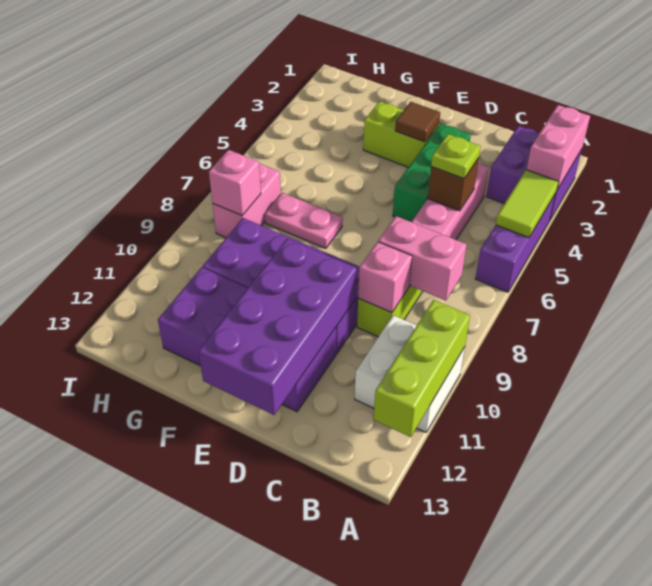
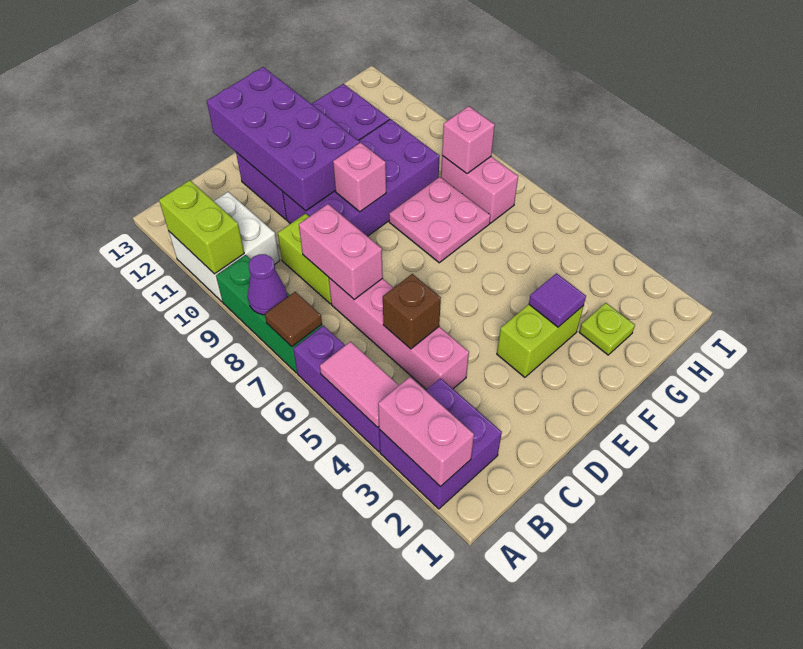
lime tile A4:A5 level 2 -> pink tile A4:A5 level 2
none -> purple cone A8 level 2
lime brick A10:A12 level 2 -> lime brick A10:A11 level 2
pink brick B8:C8 level 2 -> pink brick C7:C8 level 2
lime plate C5 level 3 -> lime plate G2 level 1
pink brick C9 level 2 -> pink brick E9 level 2
green brick D3:D5 level 1 -> green brick A7:A9 level 1
brown tile E3 level 2 -> brown tile A7 level 2
none -> purple tile F3 level 2
pink plate F7:G7 level 1 -> pink plate F7:G8 level 1

